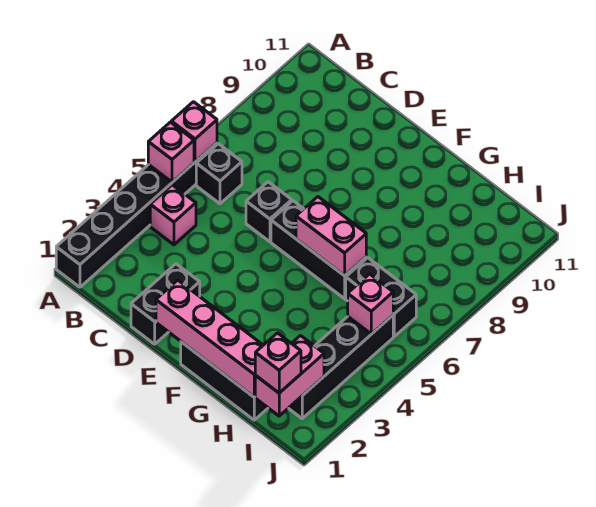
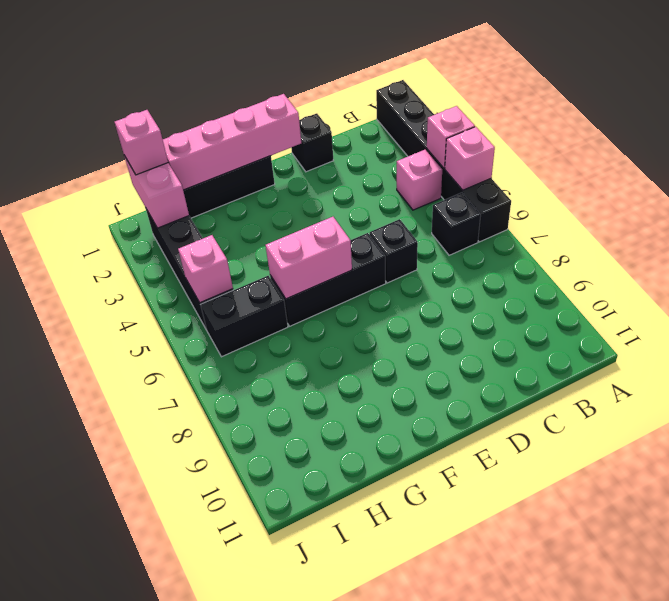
pink brick A6 level 2 -> pink brick A4 level 2
black brick D1:D2 level 1 -> black brick D1 level 1

